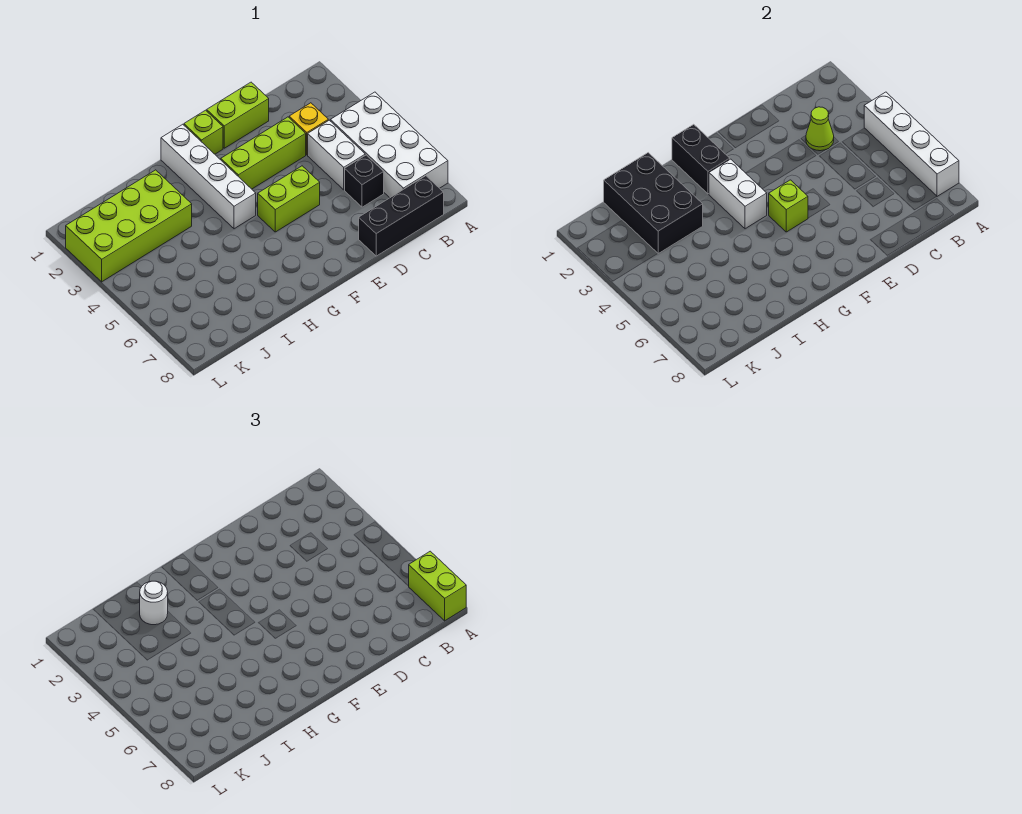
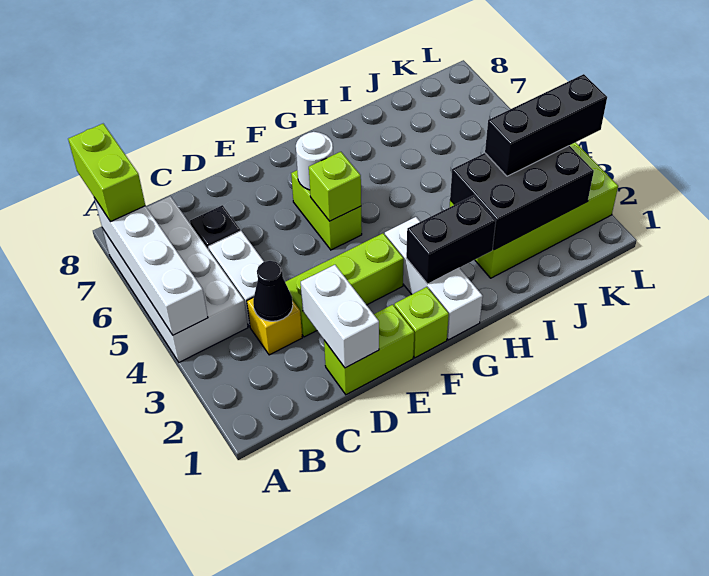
black brick B8:D8 level 1 -> black brick J3:L3 level 3
lime cone C3 level 2 -> black cone C3 level 2
lime brick E5:F5 level 1 -> lime brick F5:F6 level 1
white brick G1:G4 level 1 -> white brick G1:G3 level 1
black brick G1:G2 level 2 -> black brick G2:H2 level 2
white brick G3:G4 level 2 -> white brick D1:D2 level 2
black brick I1:J3 level 2 -> black brick I2:K3 level 2
white round brick I2 level 3 -> white round brick F6 level 2

